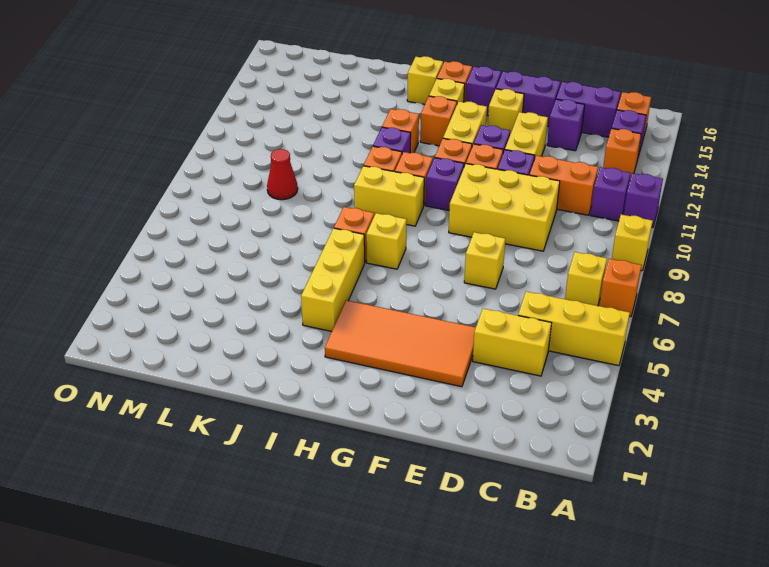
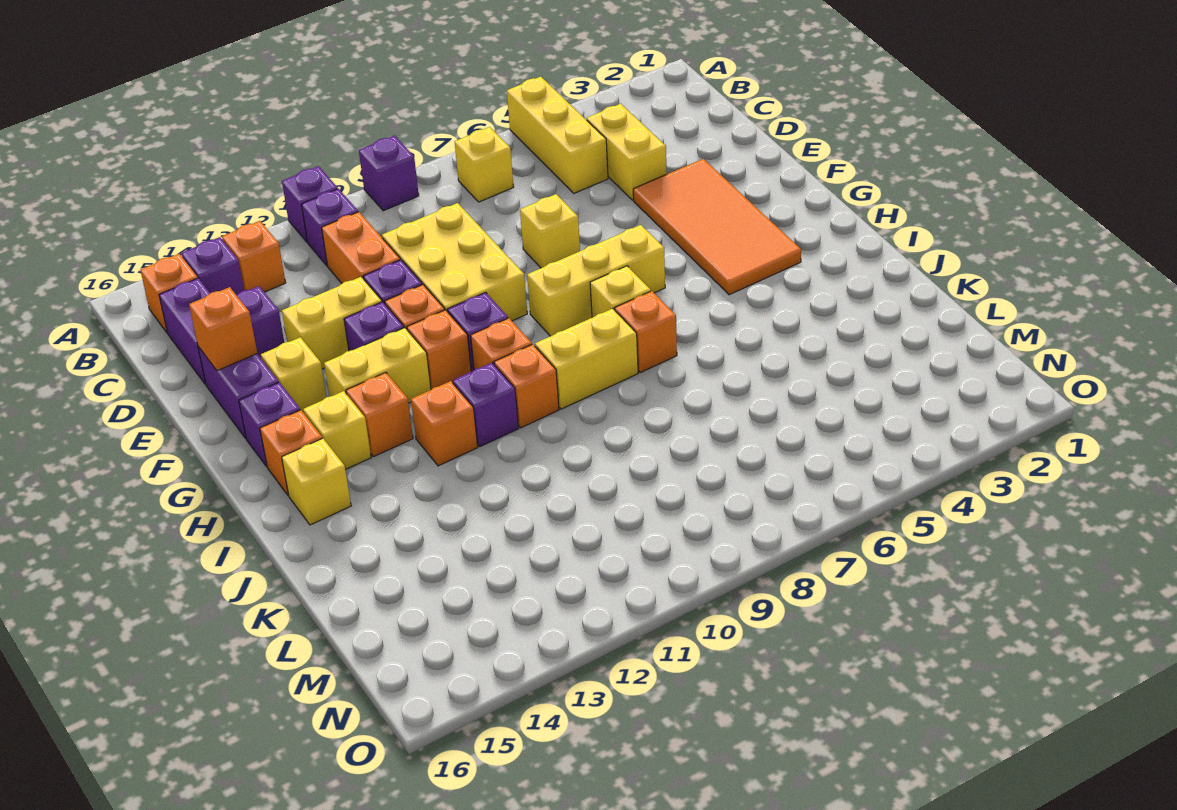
orange brick A7 level 1 -> orange brick E15 level 2
yellow brick A9 level 1 -> purple brick A9 level 1
yellow brick H9:I9 level 1 -> yellow brick I8:I9 level 1
yellow brick I4:I6 level 1 -> yellow brick G6:G8 level 1
red cone L9 level 1 -> none

